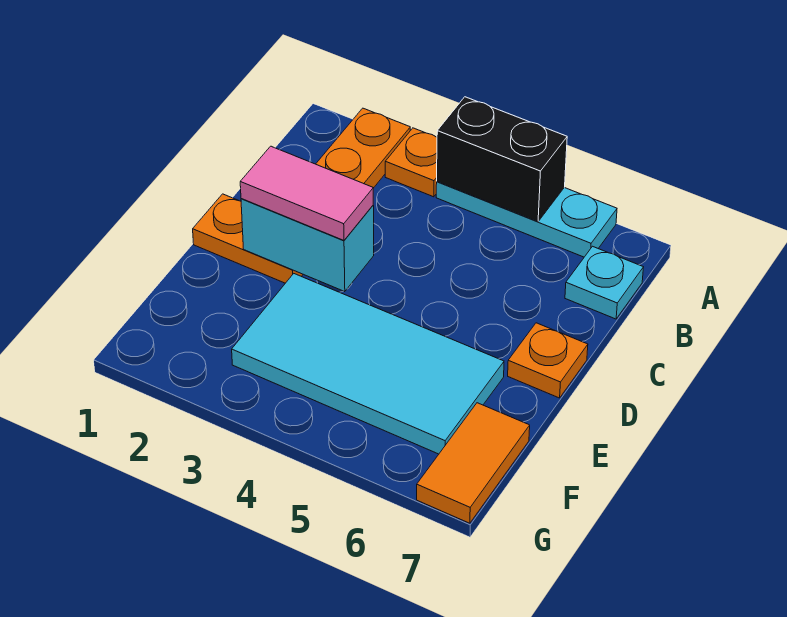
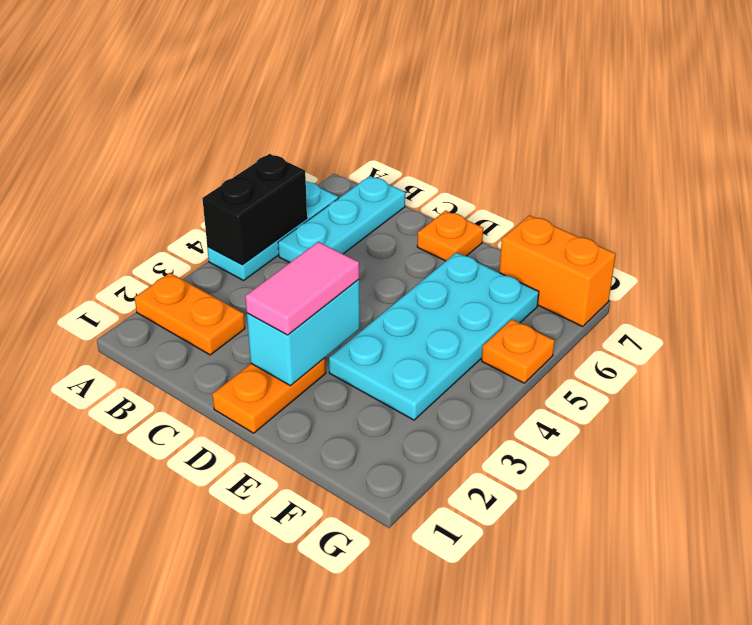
orange plate A3 level 1 -> orange plate G5 level 1
cyan plate B7 level 1 -> cyan plate B5:B7 level 1
cyan tile E3:F6 level 1 -> cyan plate E3:F6 level 1
orange tile F7:G7 level 1 -> orange brick F7:G7 level 1

